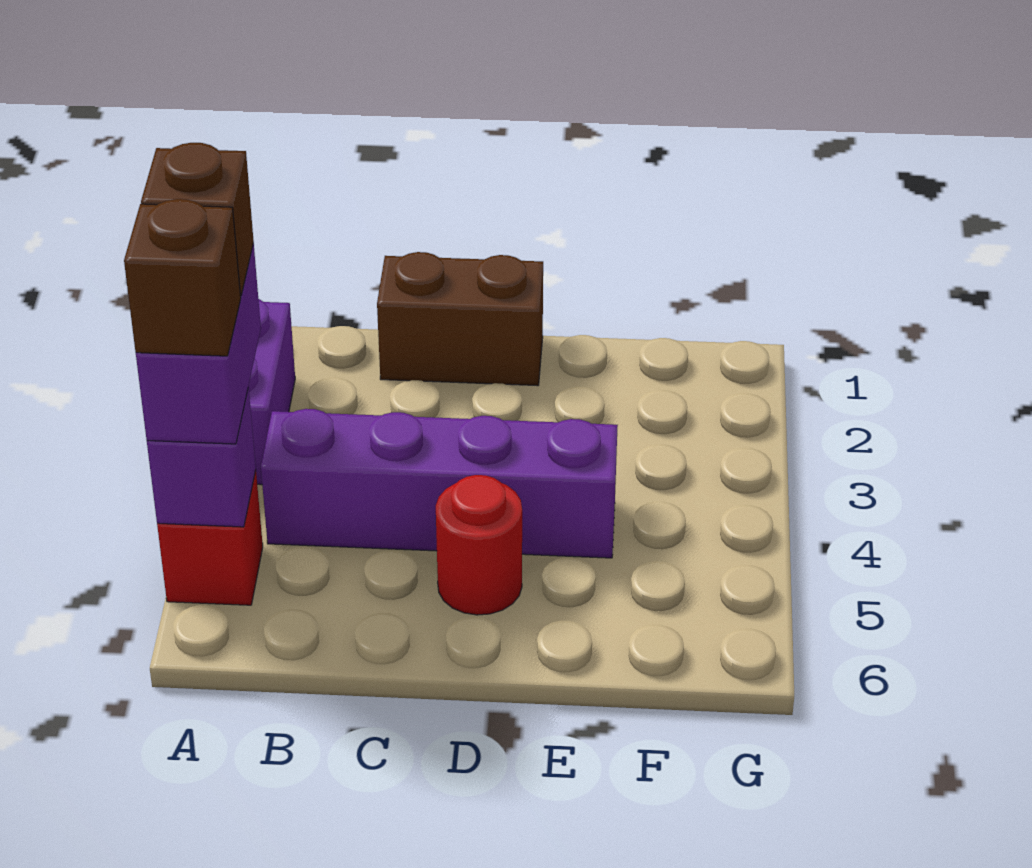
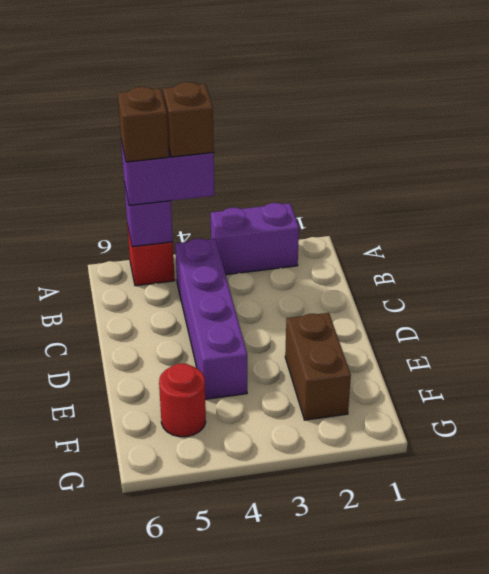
brown brick C1:D1 level 1 -> brown brick E2:F2 level 1
red round brick D5 level 1 -> red round brick F5 level 1

